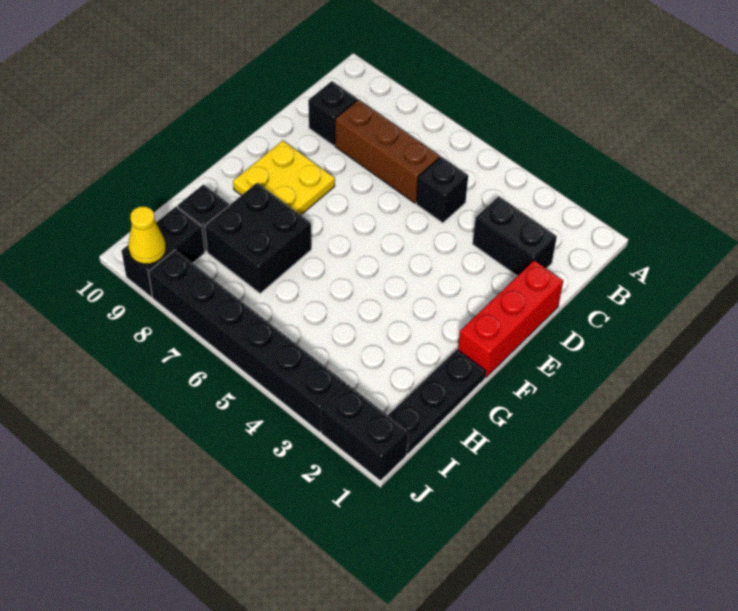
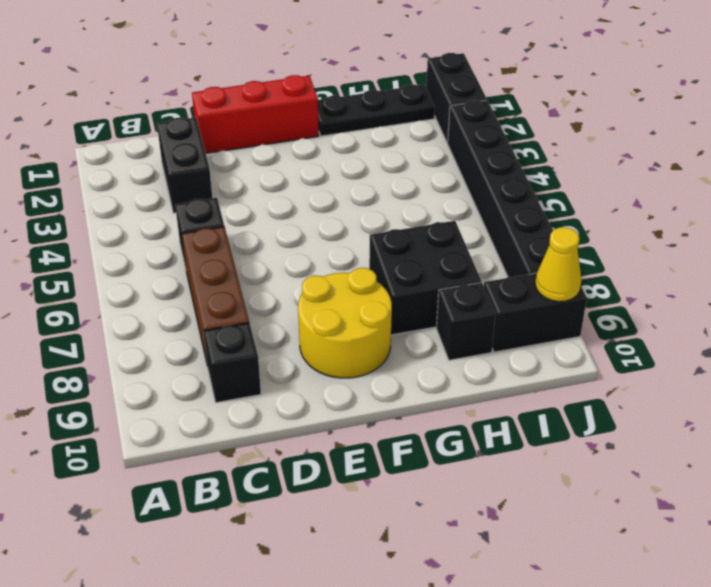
yellow plate E8:F9 level 1 -> yellow round brick E8:F9 level 1

